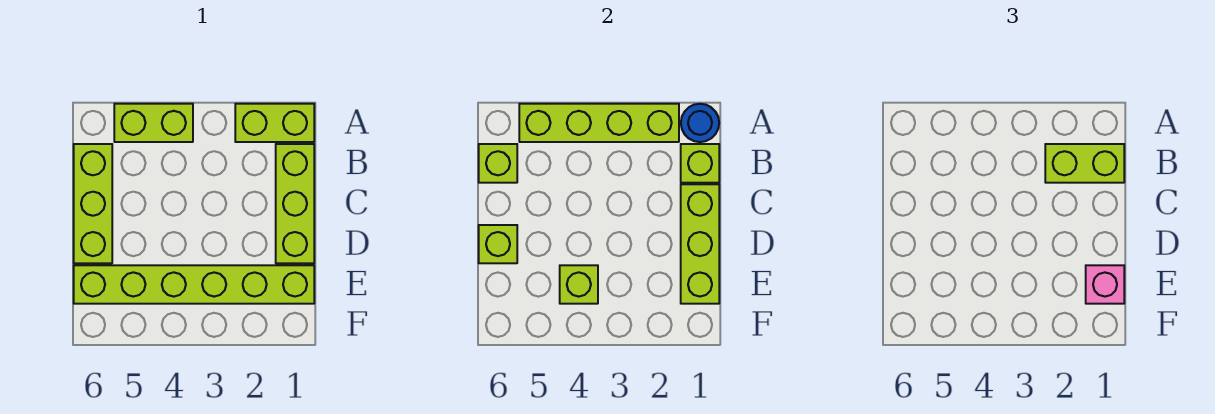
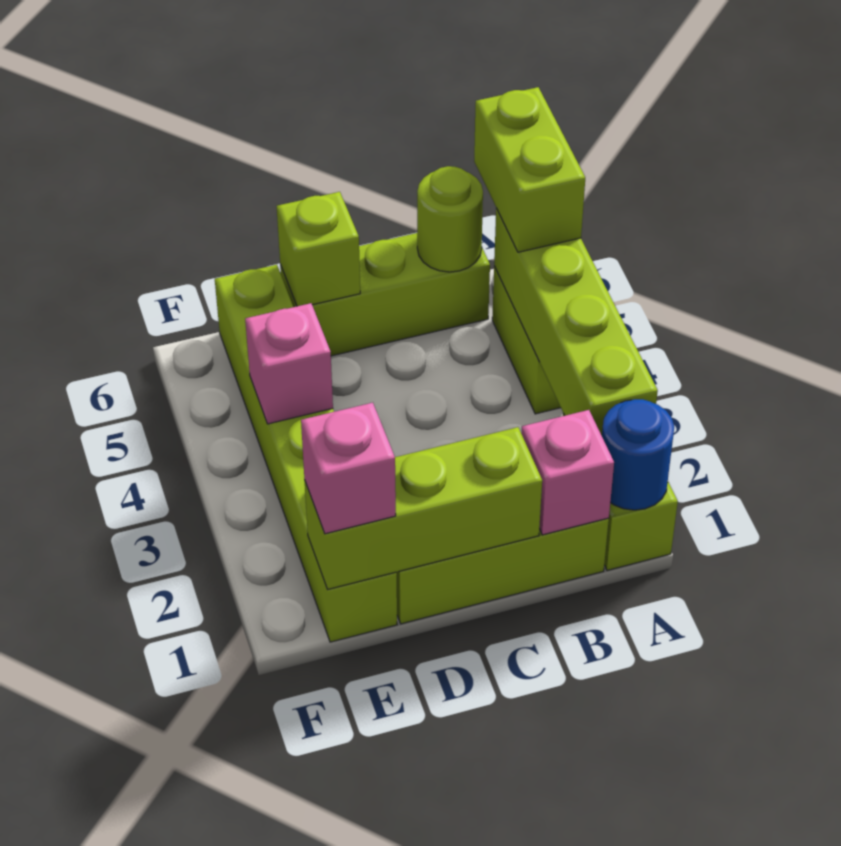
lime brick B1 level 2 -> pink brick B1 level 2
lime brick B1:B2 level 3 -> lime brick A5:A6 level 3
lime brick B6 level 2 -> lime round brick B6 level 2
lime brick E4 level 2 -> pink brick E4 level 2

